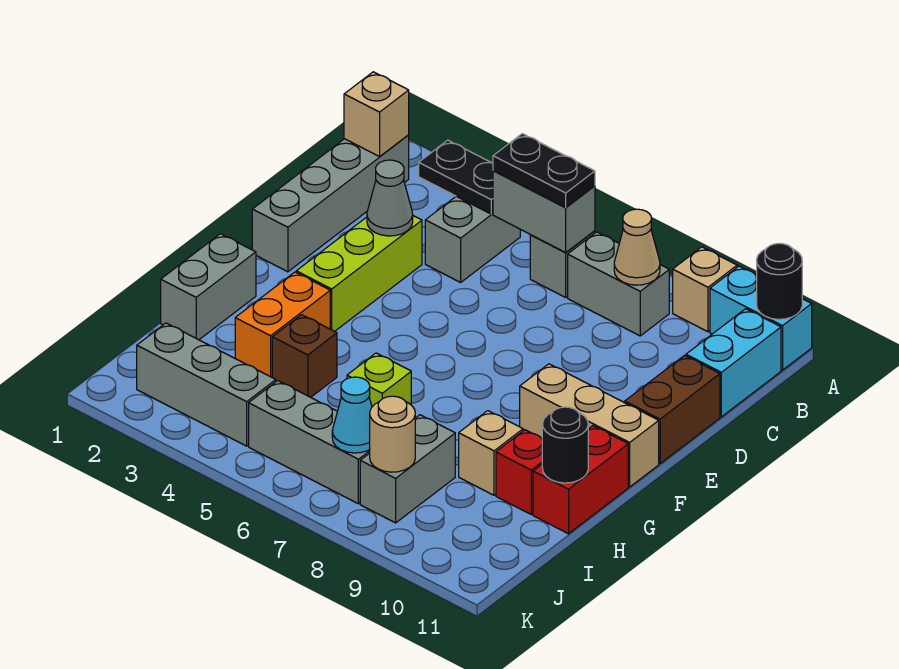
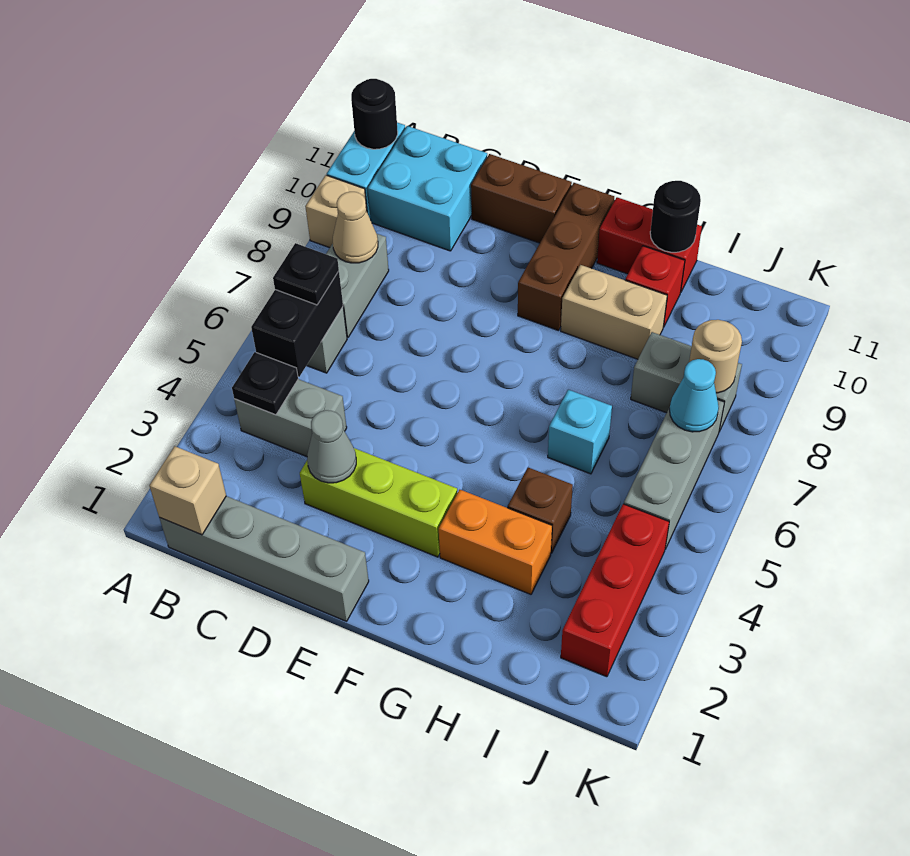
black plate B3:B4 level 2 -> black plate B4 level 2
grey brick B5:B6 level 2 -> black brick B5:B6 level 2
black plate B5:B6 level 3 -> black plate B6 level 3
cyan brick B11:C11 level 1 -> cyan brick B10:C11 level 1
tan brick F9:F11 level 1 -> brown brick F9:F11 level 1
grey brick G1:H1 level 1 -> none
lime brick H6 level 1 -> cyan brick H6 level 1
tan brick H9 level 1 -> tan brick G9:H9 level 1
grey brick J2:J4 level 1 -> red brick J2:J4 level 1

